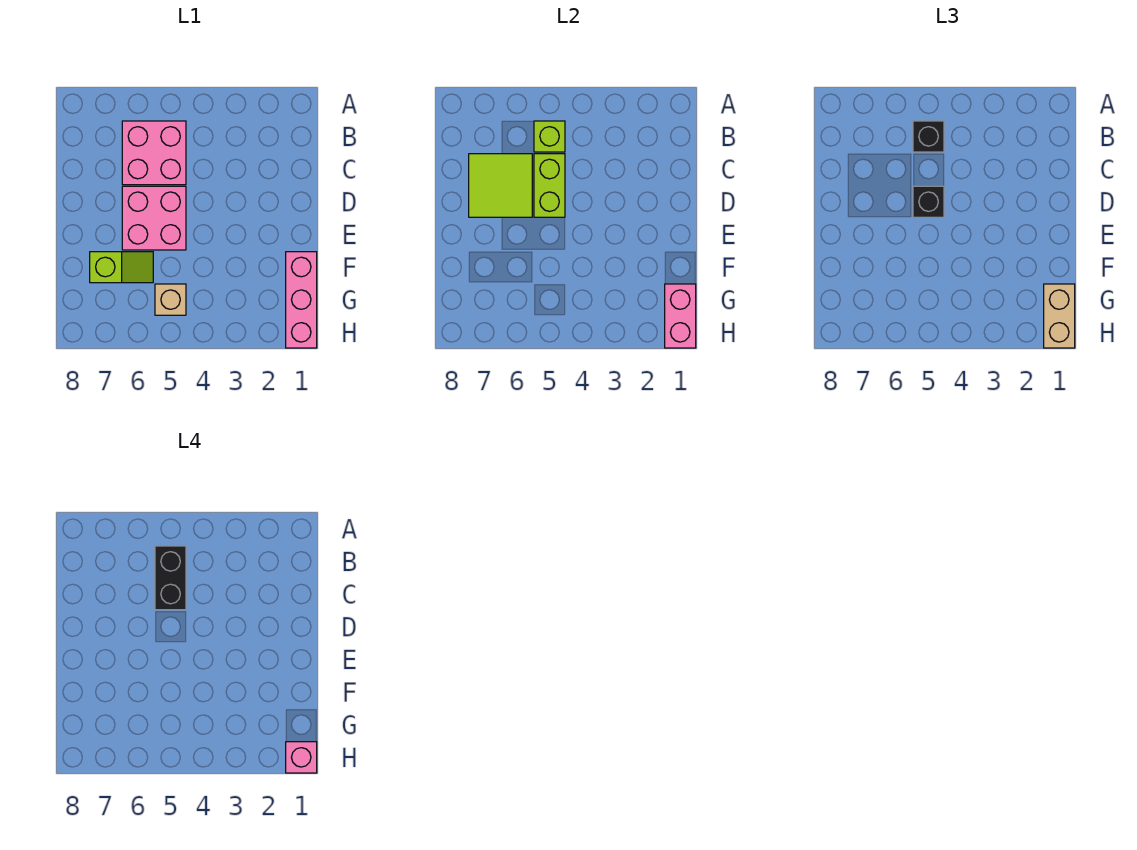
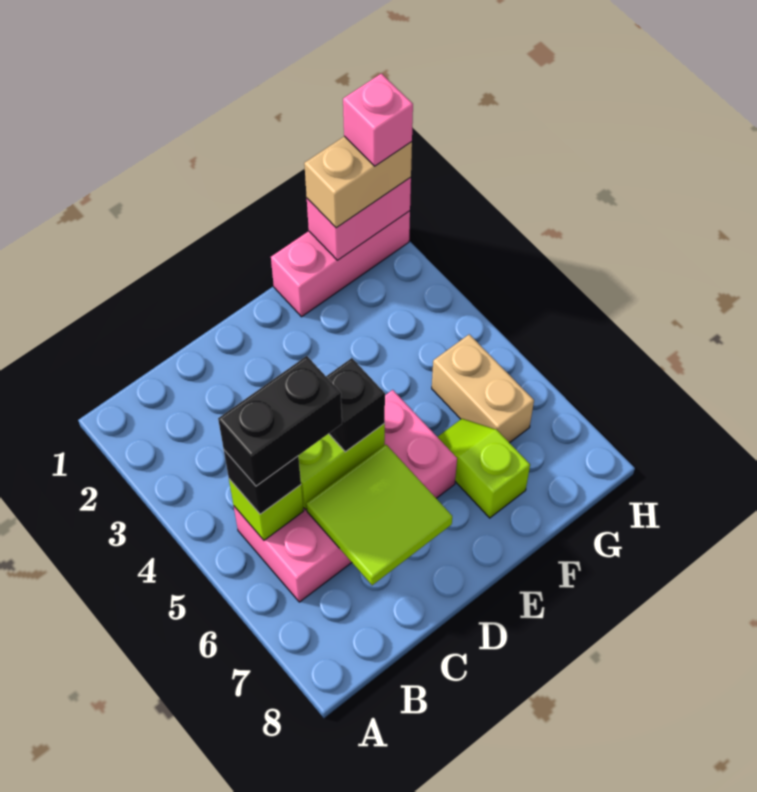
tan brick G5 level 1 -> tan brick G5:G6 level 1

